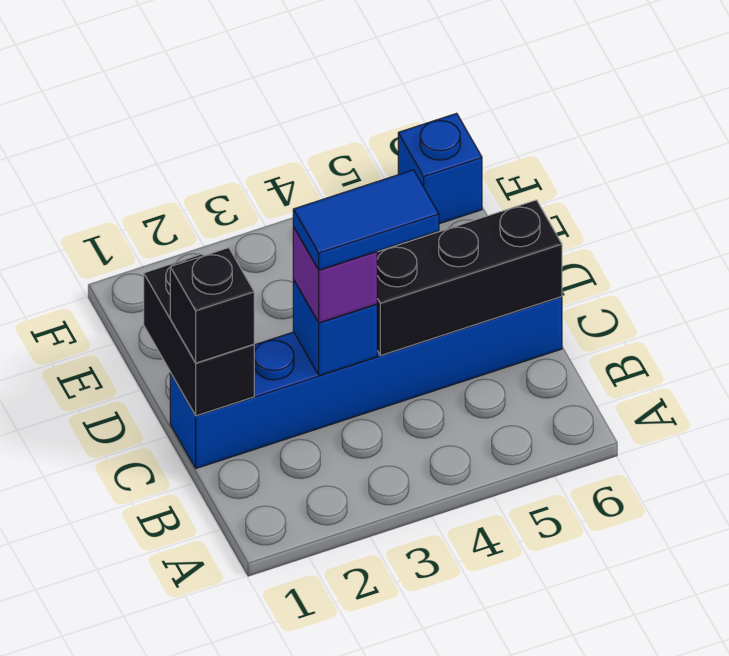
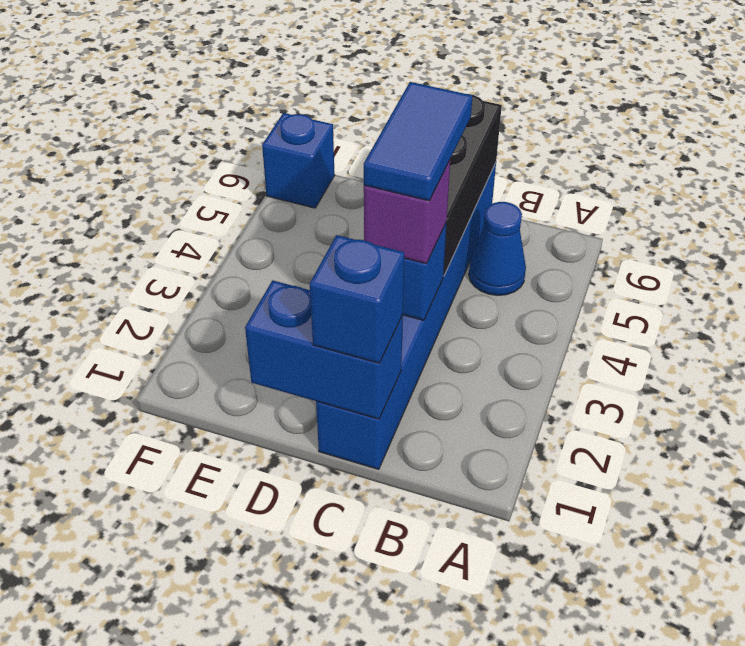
none -> blue cone B5 level 1
black brick C1:D1 level 2 -> blue brick C1:D1 level 2
black brick C1 level 3 -> blue brick C1 level 3

